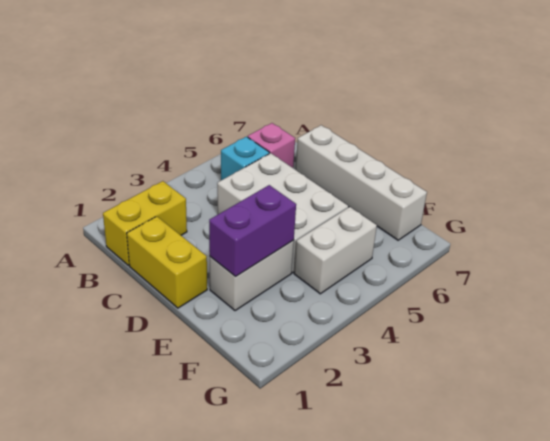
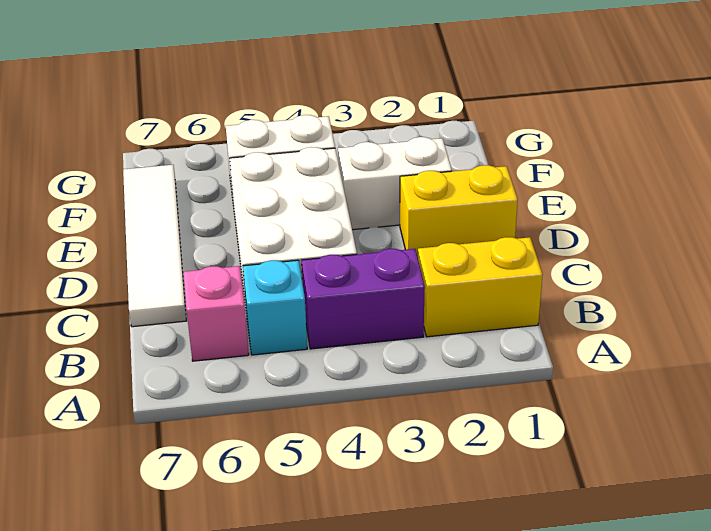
yellow brick C1:D1 level 1 -> yellow brick D1:D2 level 1
white brick C7:F7 level 1 -> white tile C7:F7 level 1
purple brick E2:E3 level 2 -> purple brick B3:B4 level 1

